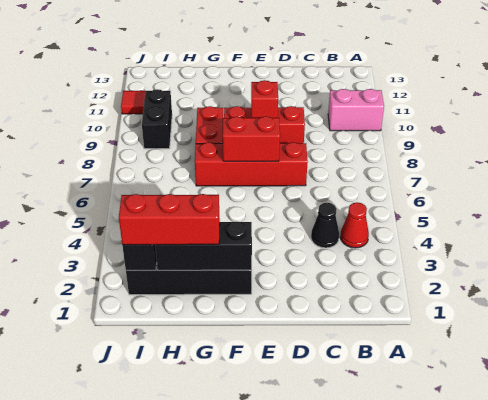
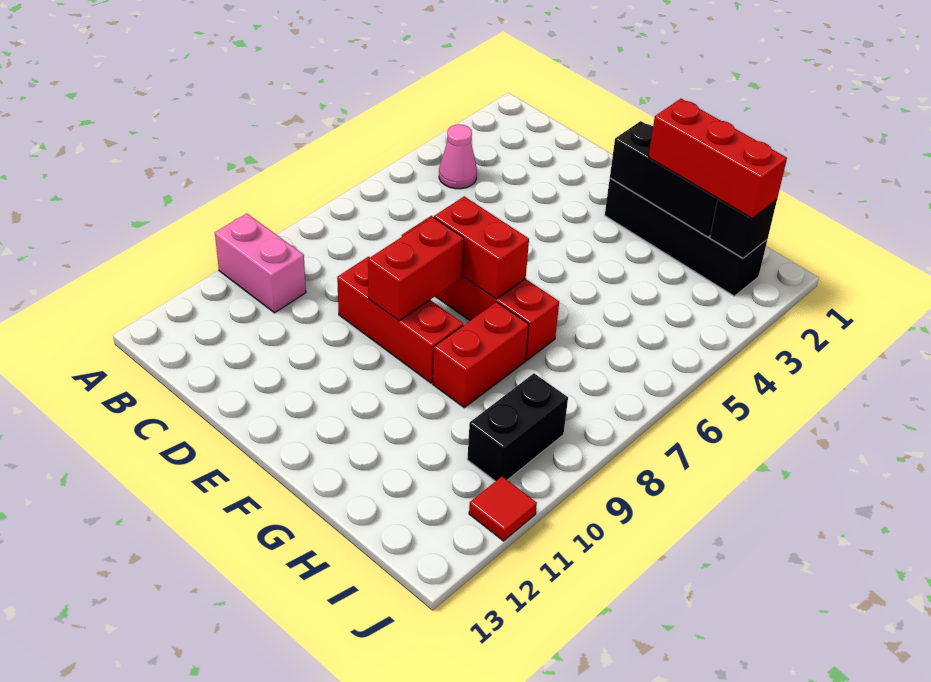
red cone B4 level 1 -> pink cone B4 level 1
black cone C4 level 1 -> none
red brick E9 level 2 -> red brick E8:E9 level 2

